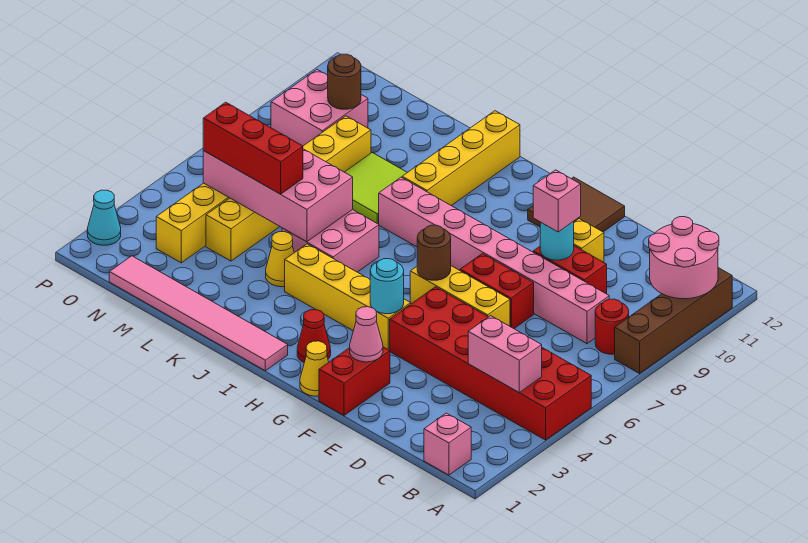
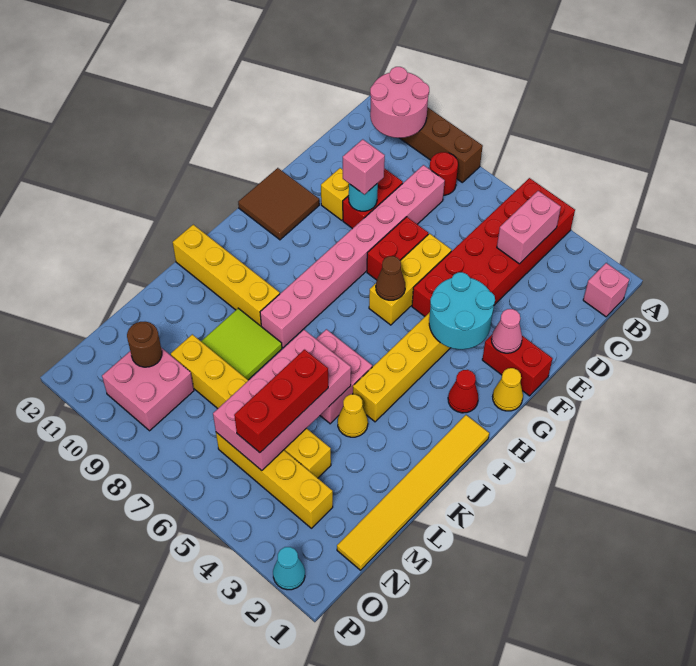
cyan round brick G4 level 2 -> cyan round brick F3:G4 level 2
brown round brick G6 level 2 -> brown cone G6 level 2
pink tile I1:N1 level 1 -> yellow tile I1:N1 level 1

